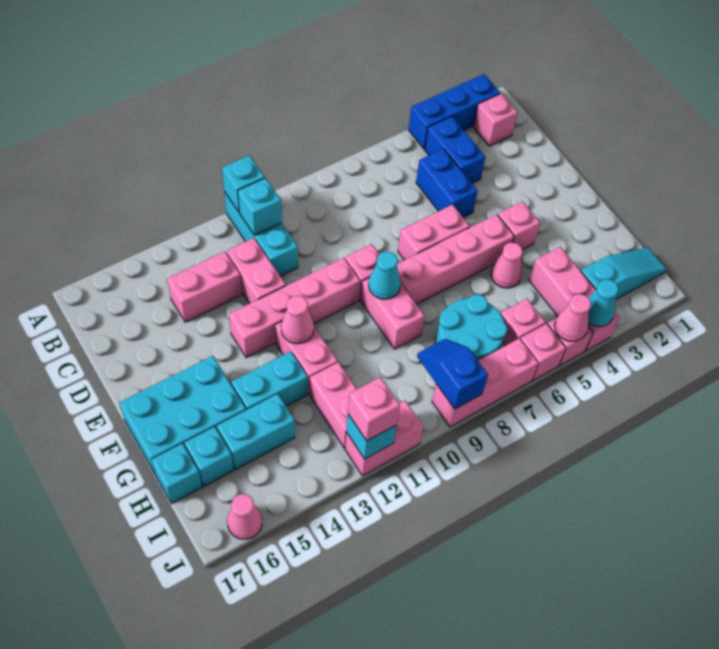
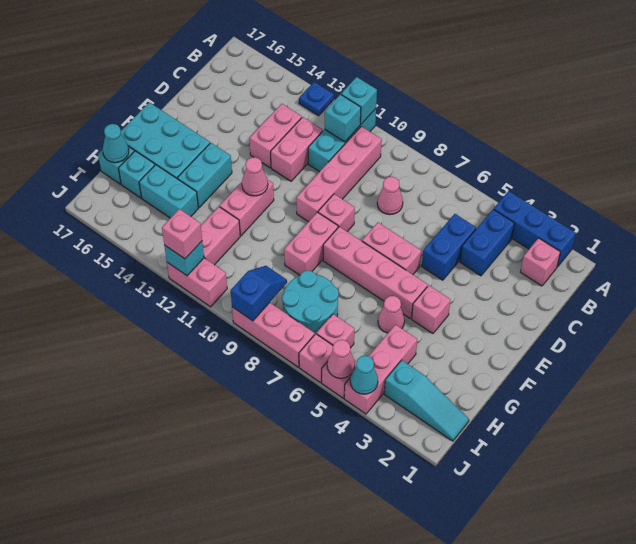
none -> blue plate A13 level 1
pink brick C13:C14 level 1 -> pink brick C13:D13 level 1
pink brick E10:E13 level 1 -> pink brick B10:E10 level 1
cyan cone F9 level 2 -> cyan cone H17 level 2
cyan brick G13:G14 level 1 -> cyan brick F14:G14 level 1
pink cone J16 level 1 -> pink cone C8 level 1

